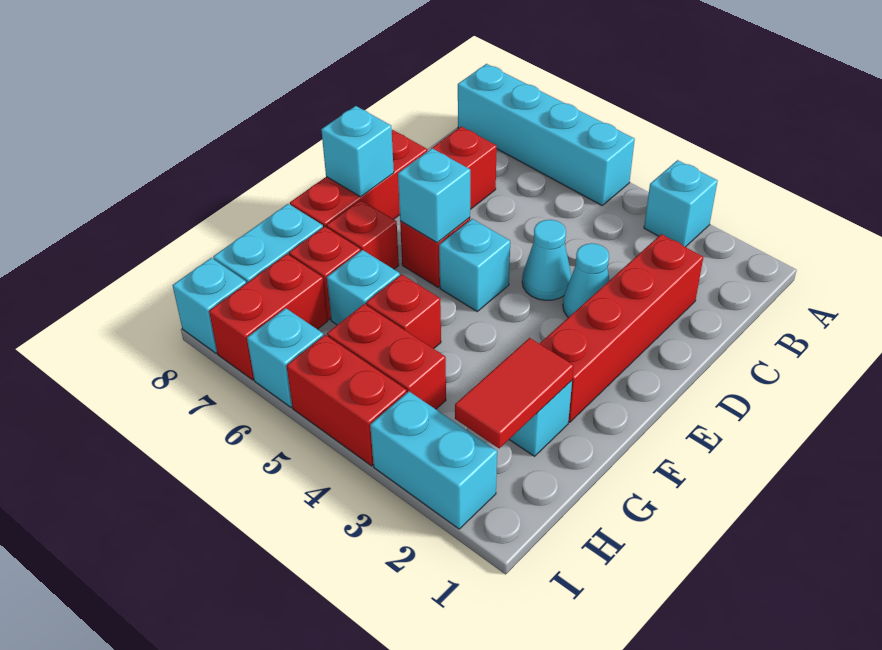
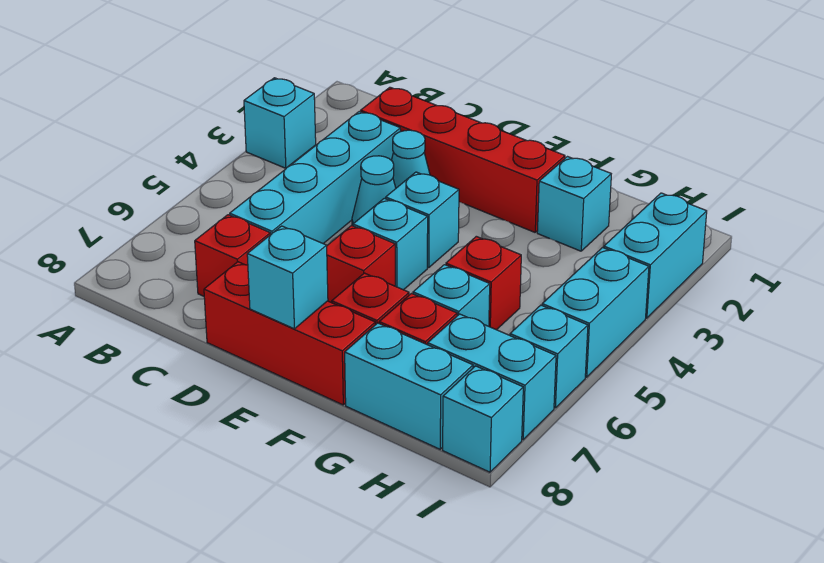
cyan brick A5:A8 level 1 -> cyan brick C3:C6 level 1
cyan brick E6 level 2 -> cyan brick E4 level 1
red tile G2:H2 level 2 -> none
red brick H4:H5 level 1 -> none
red brick H7:I7 level 1 -> cyan brick H7:I7 level 1
red brick I4:I5 level 1 -> cyan brick I4:I5 level 1

